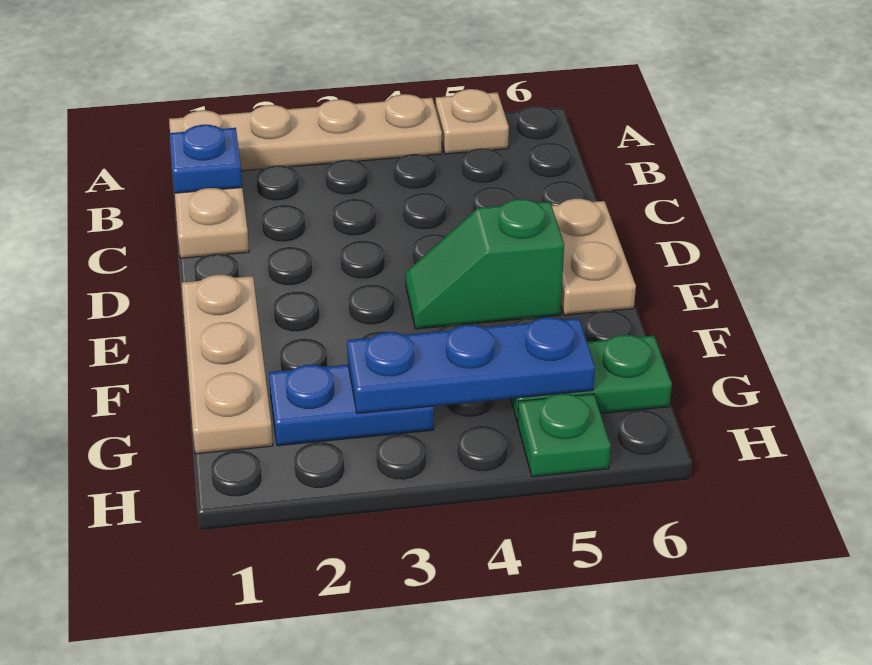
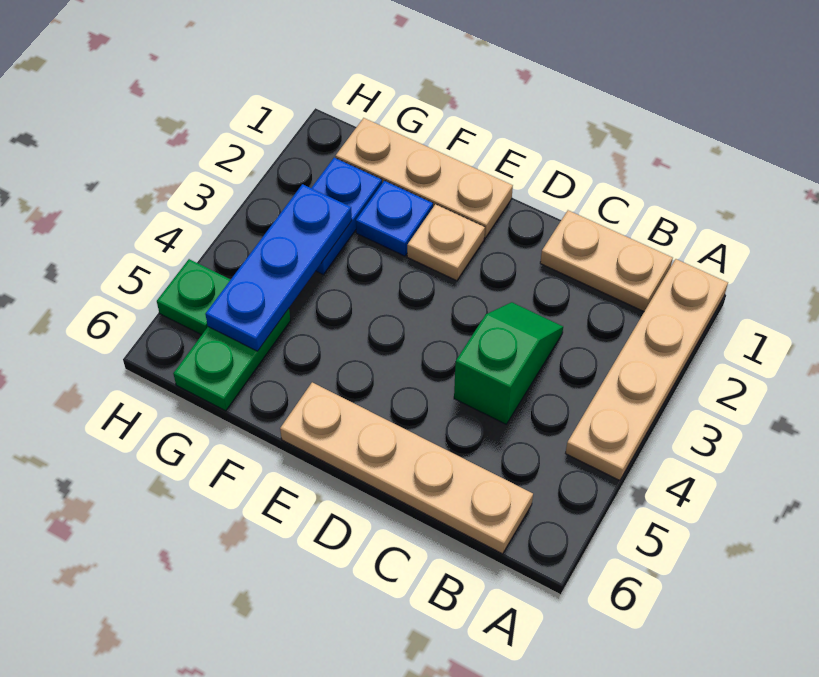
tan plate A5 level 1 -> tan plate E2 level 1
blue plate B1 level 2 -> blue plate F2 level 1
tan plate D6:E6 level 1 -> tan plate B6:E6 level 1
green slope E4:E5 level 1 top 5 -> green slope C3:C4 level 1 top 4

